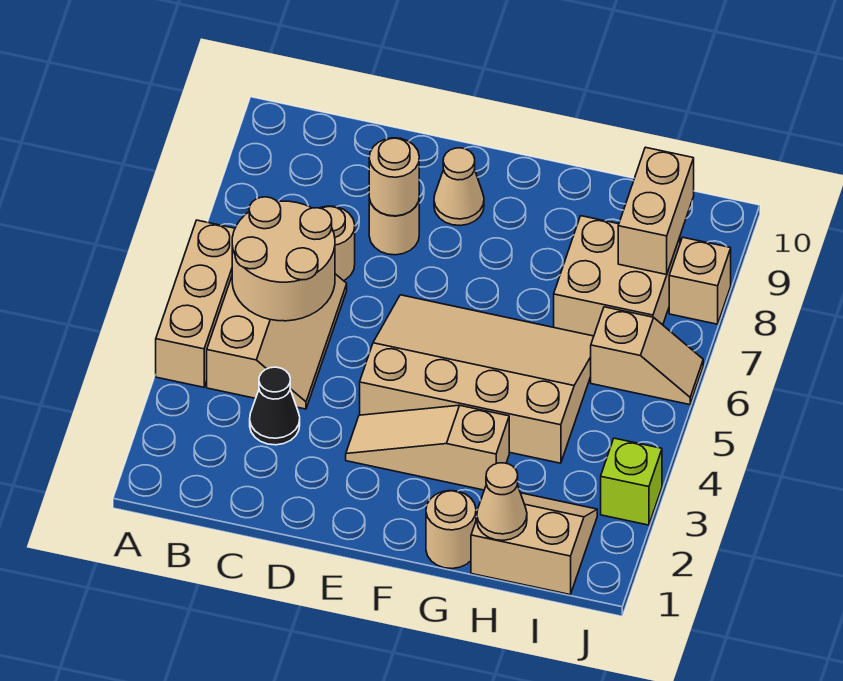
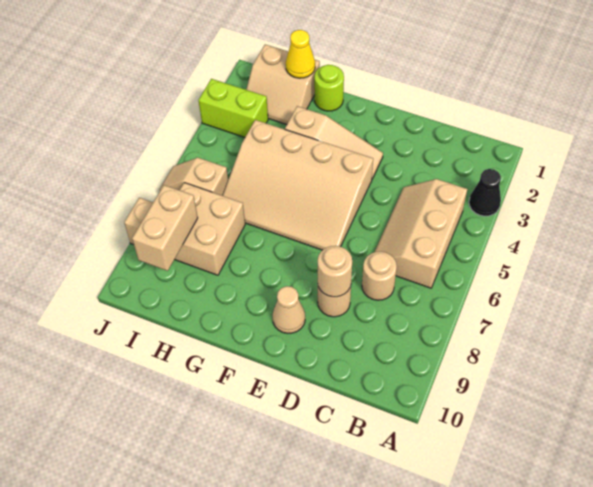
tan brick A4:A6 level 1 -> none
tan round brick B5:C6 level 2 -> none
black cone C3 level 1 -> black cone A3 level 1
tan round brick G1 level 1 -> lime round brick G1 level 1
tan cone H1 level 2 -> yellow cone H1 level 2
lime brick J3 level 1 -> lime brick I3:J3 level 1

